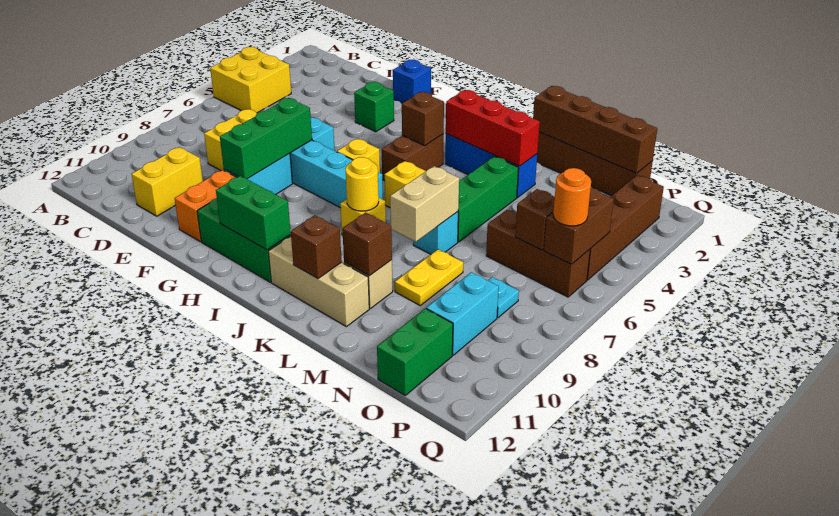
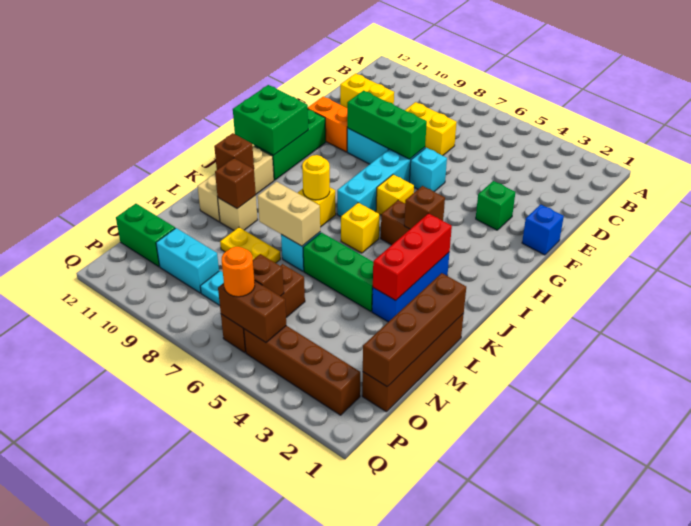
yellow brick A4:B5 level 1 -> none
green brick H11:I11 level 2 -> green brick H11:I12 level 2

